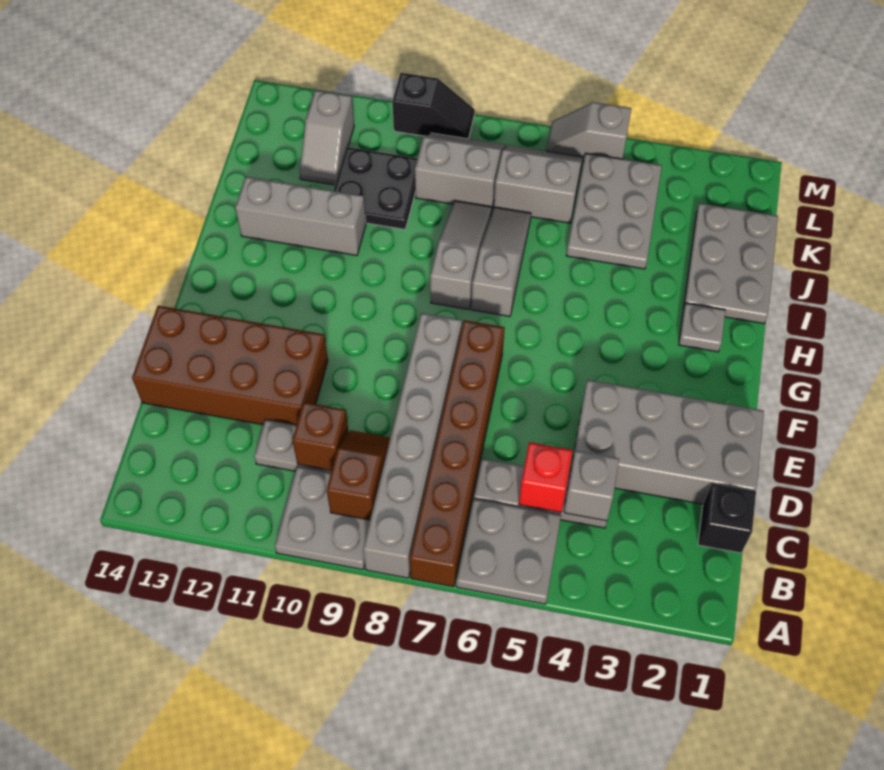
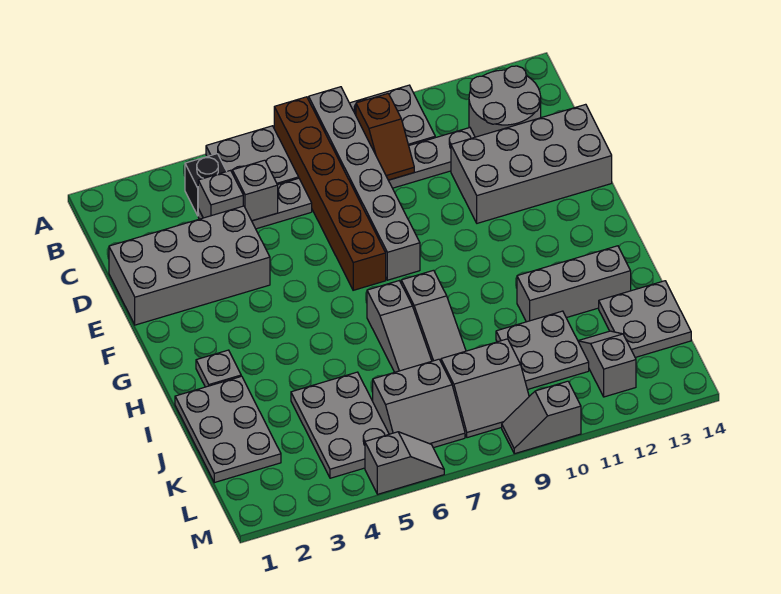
none -> grey round brick B12:C13 level 1
black brick C1 level 1 -> black brick B4 level 1
red brick C5 level 2 -> grey brick C5 level 2
brown brick C10 level 2 -> none
brown brick D11:E14 level 1 -> grey brick D11:E14 level 1
black plate J10:K11 level 1 -> grey plate J10:K11 level 1
none -> grey plate J13:K14 level 1
black slope M9:M10 level 1 top 10 -> grey slope M9:M10 level 1 top 10

